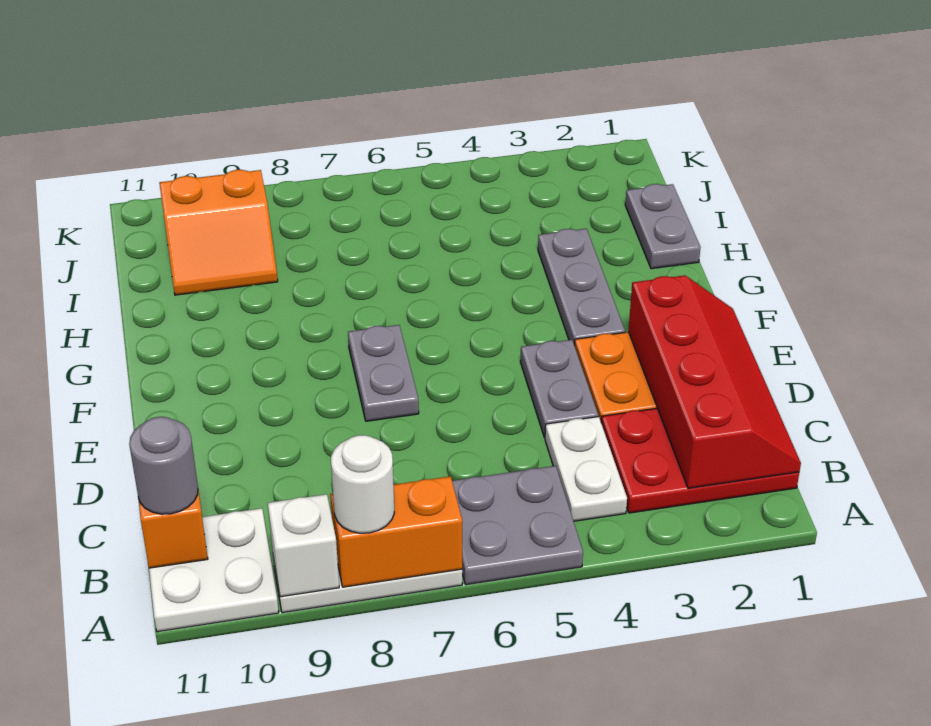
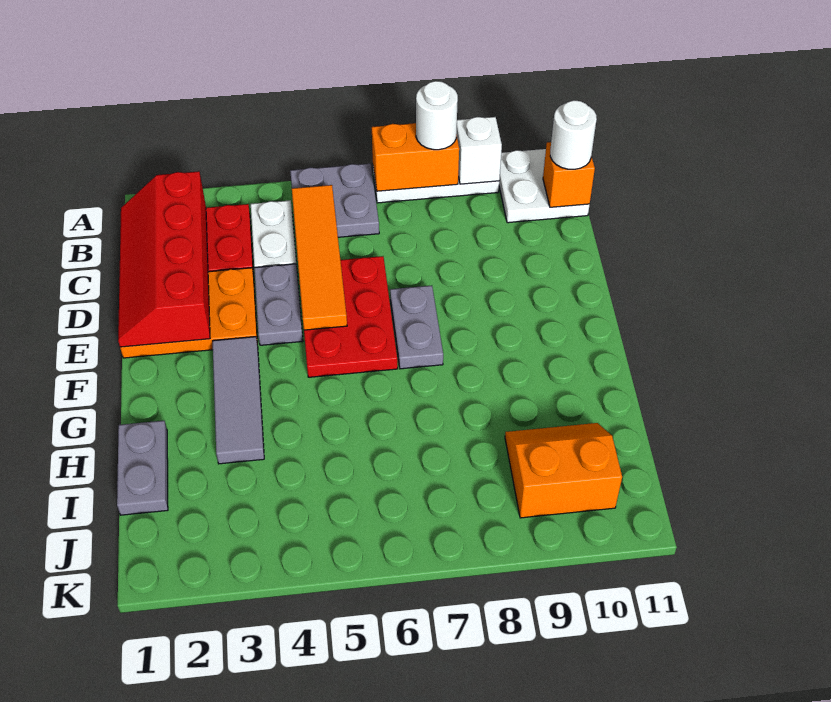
none -> orange tile B5:E5 level 2
grey round brick B11 level 3 -> white round brick B11 level 3
none -> red plate D5:F6 level 1
grey plate F3:H3 level 1 -> grey tile F3:H3 level 1

